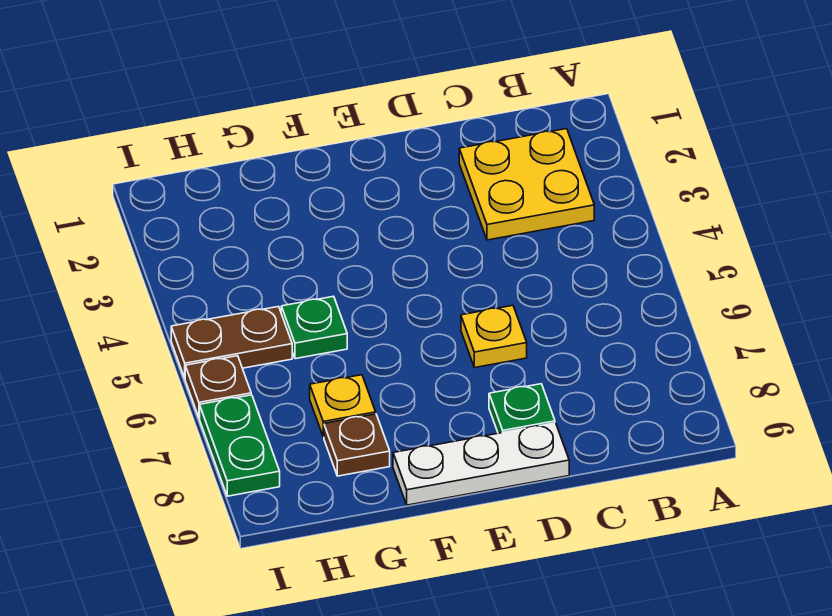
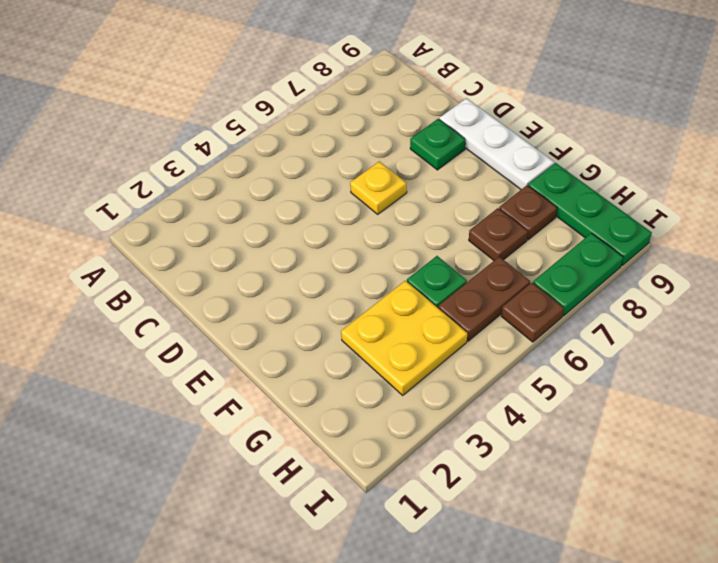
yellow plate B2:C3 level 1 -> yellow plate G3:H4 level 1
yellow plate G7 level 1 -> brown plate G7 level 1
none -> green plate G9:I9 level 1
brown plate H5:I5 level 1 -> brown plate H5:H6 level 1

